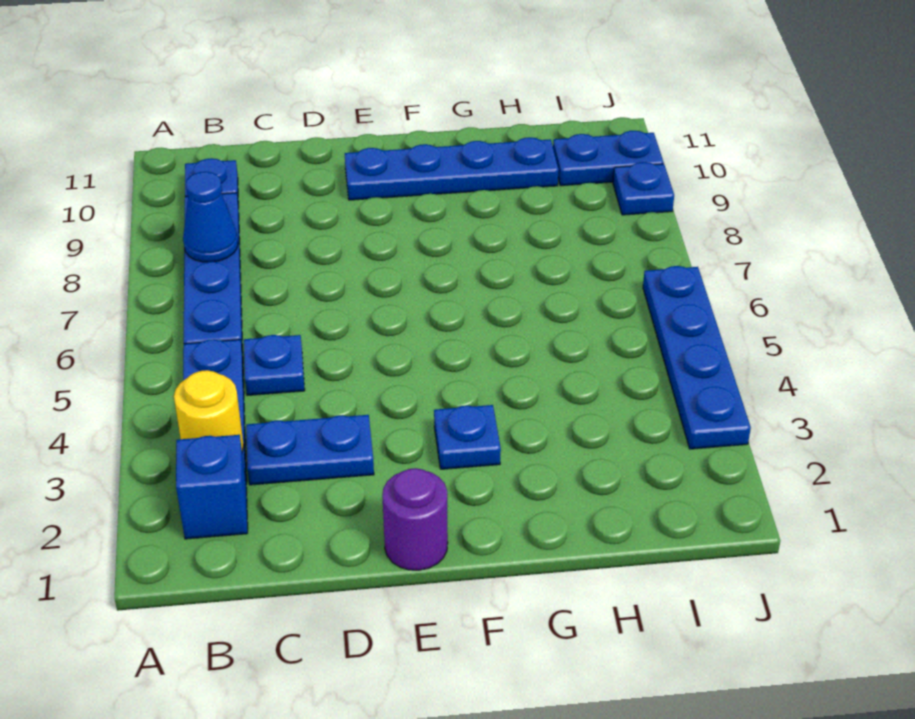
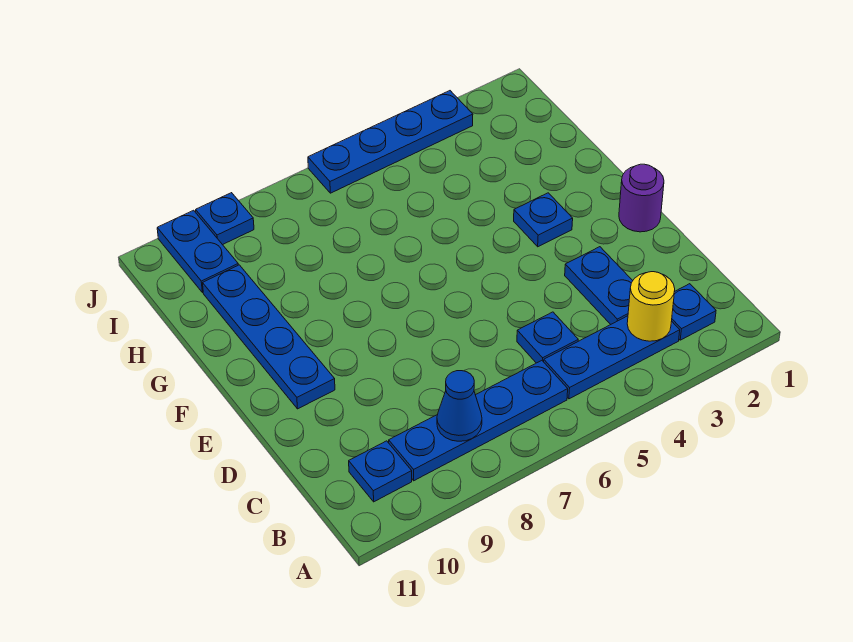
blue brick B2 level 1 -> blue plate B2 level 1

